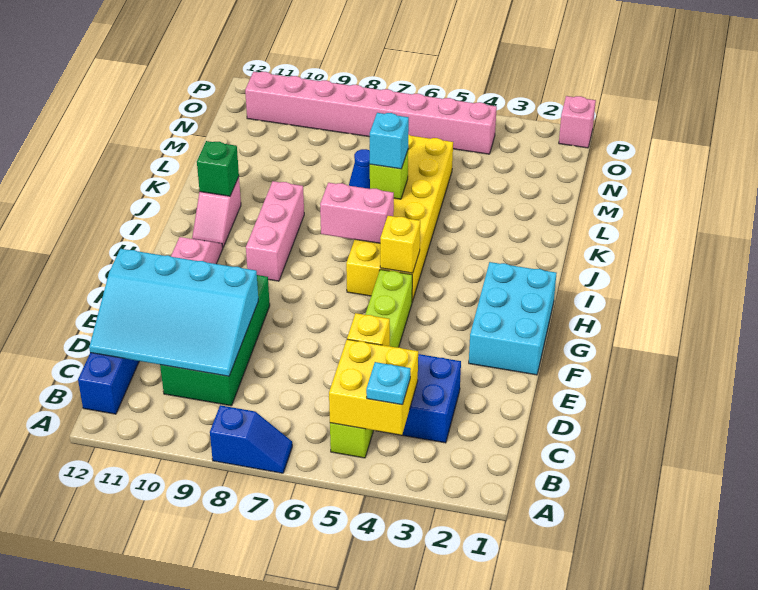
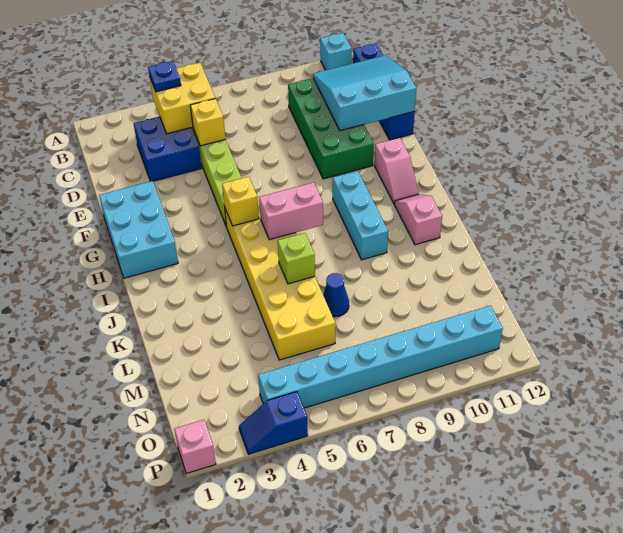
blue slope A7:A8 level 1 top 8 -> blue slope P3:P4 level 1 top 4
cyan plate B4 level 3 -> blue plate B4 level 3
cyan slope C9:E12 level 2 top E -> cyan slope C10:E12 level 2 top E
pink brick H9:J9 level 1 -> cyan brick H9:J9 level 1
green brick J11 level 2 -> none
cyan brick K6 level 3 -> cyan brick A11 level 1
pink brick O4:O11 level 1 -> cyan brick O4:O11 level 1

